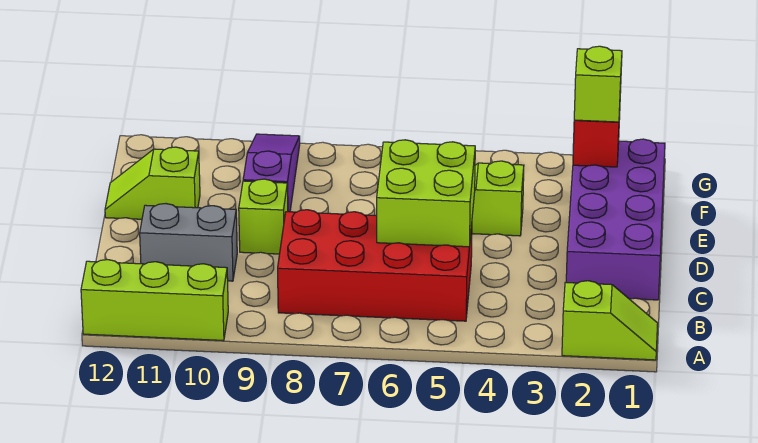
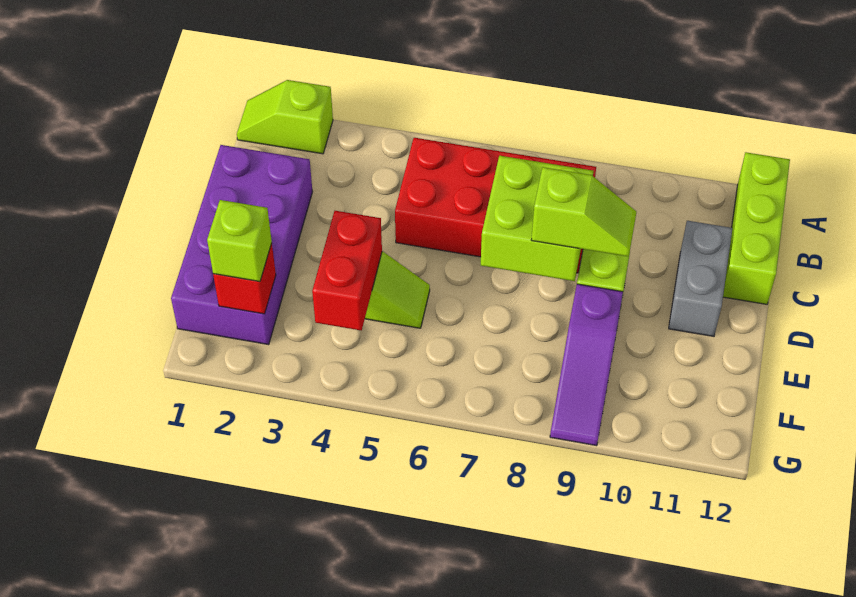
lime brick A10:A12 level 1 -> lime brick A12:C12 level 1
lime brick C5:D6 level 2 -> lime brick C7:D8 level 2
grey brick C10:C11 level 1 -> grey brick C11:D11 level 1
none -> red brick E4:F4 level 2
lime slope E11:E12 level 1 top 11 -> lime slope D8:D9 level 3 top 8

